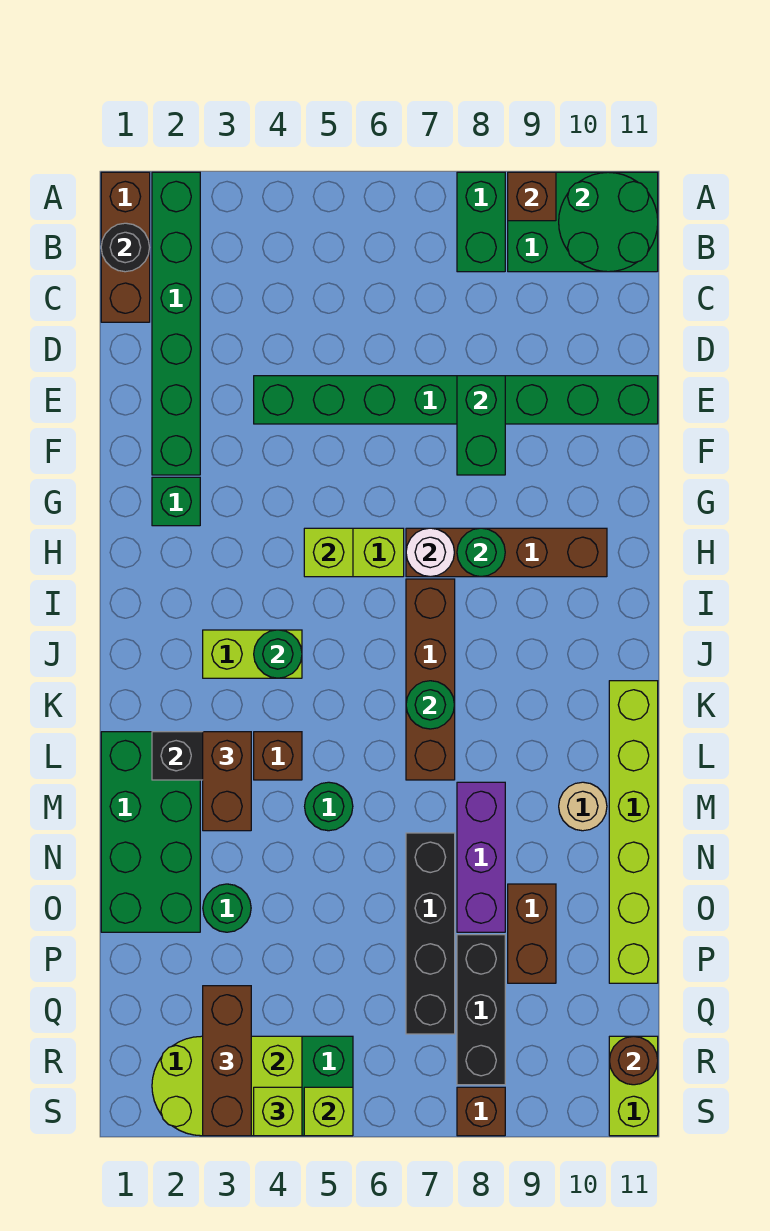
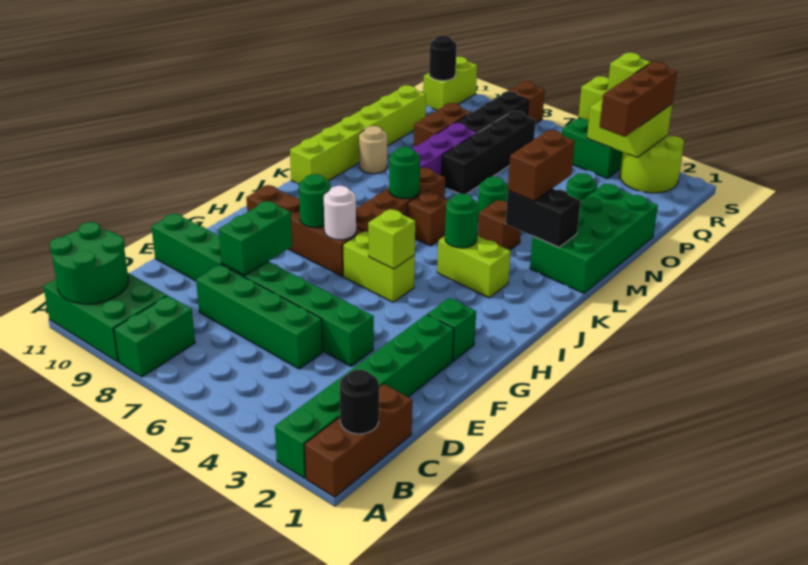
brown brick A9 level 2 -> brown brick K6 level 1
none -> green brick D5:D8 level 1
brown round brick R11 level 2 -> black round brick R11 level 2

